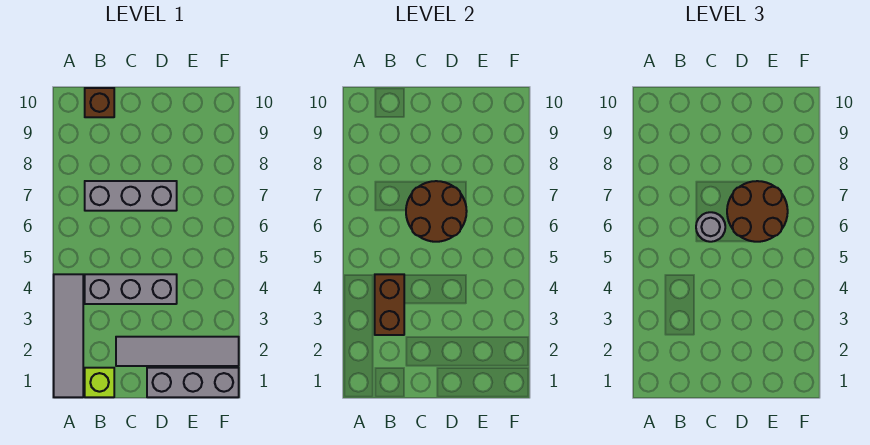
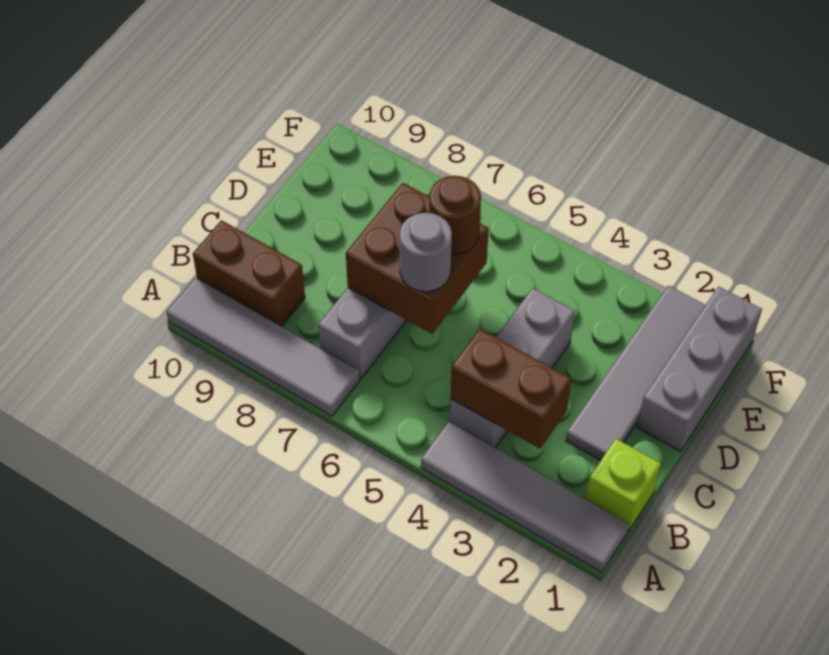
none -> grey tile A7:A10 level 1
brown brick B10 level 1 -> brown brick B9:B10 level 1
brown round brick C6:D7 level 2 -> brown brick C6:D7 level 2
brown round brick D6:E7 level 3 -> brown round brick D6 level 3

